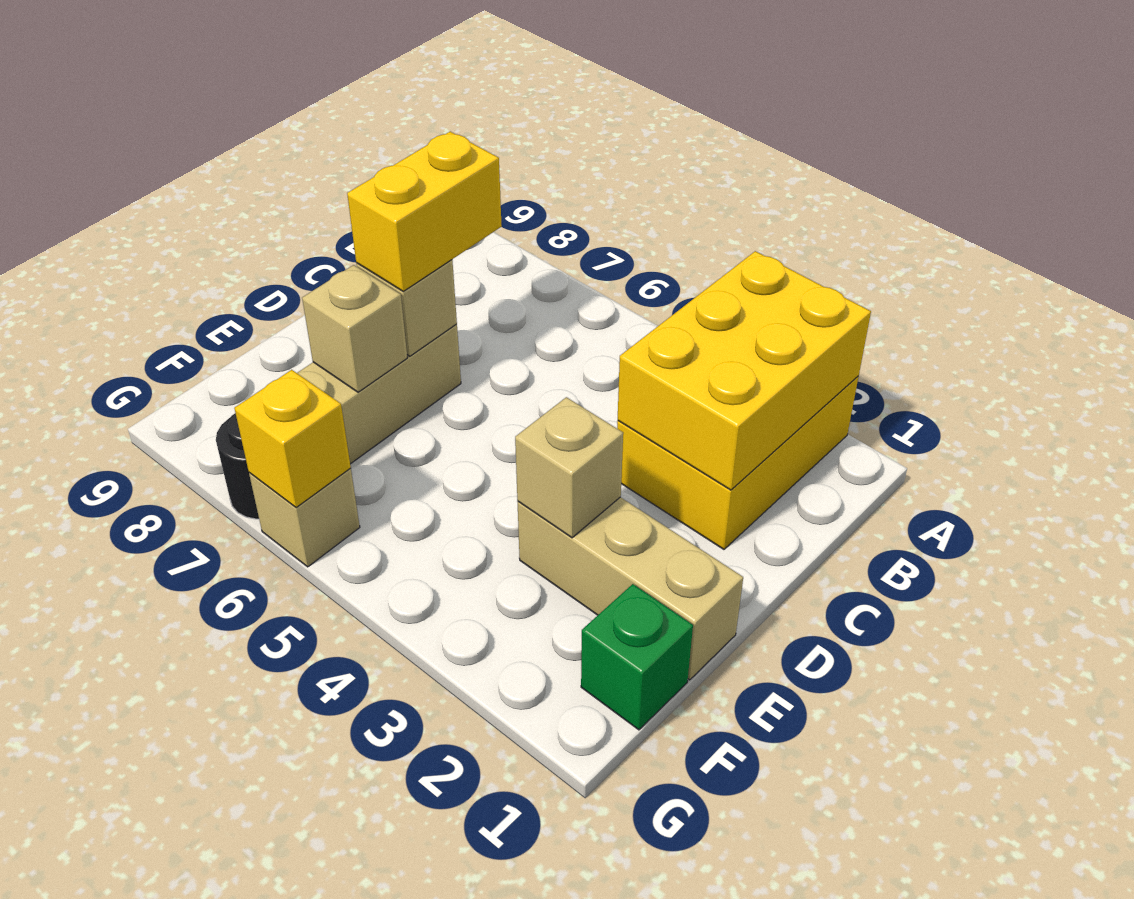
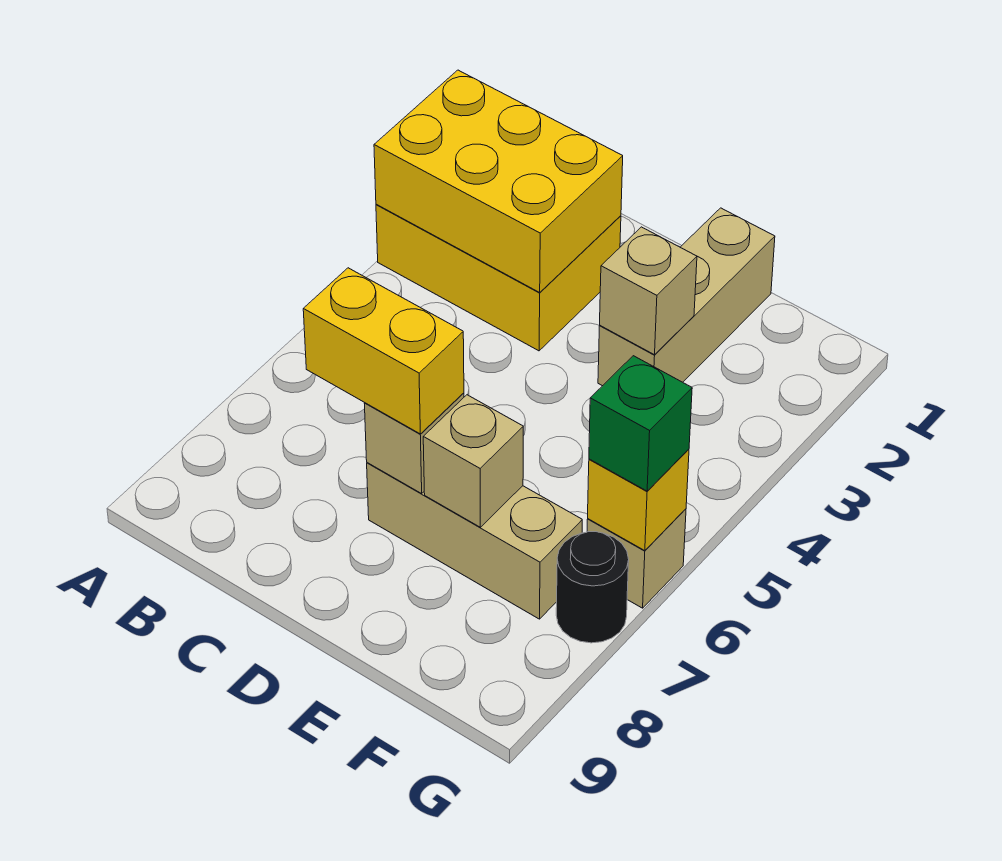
green brick F1 level 1 -> green brick G6 level 3

